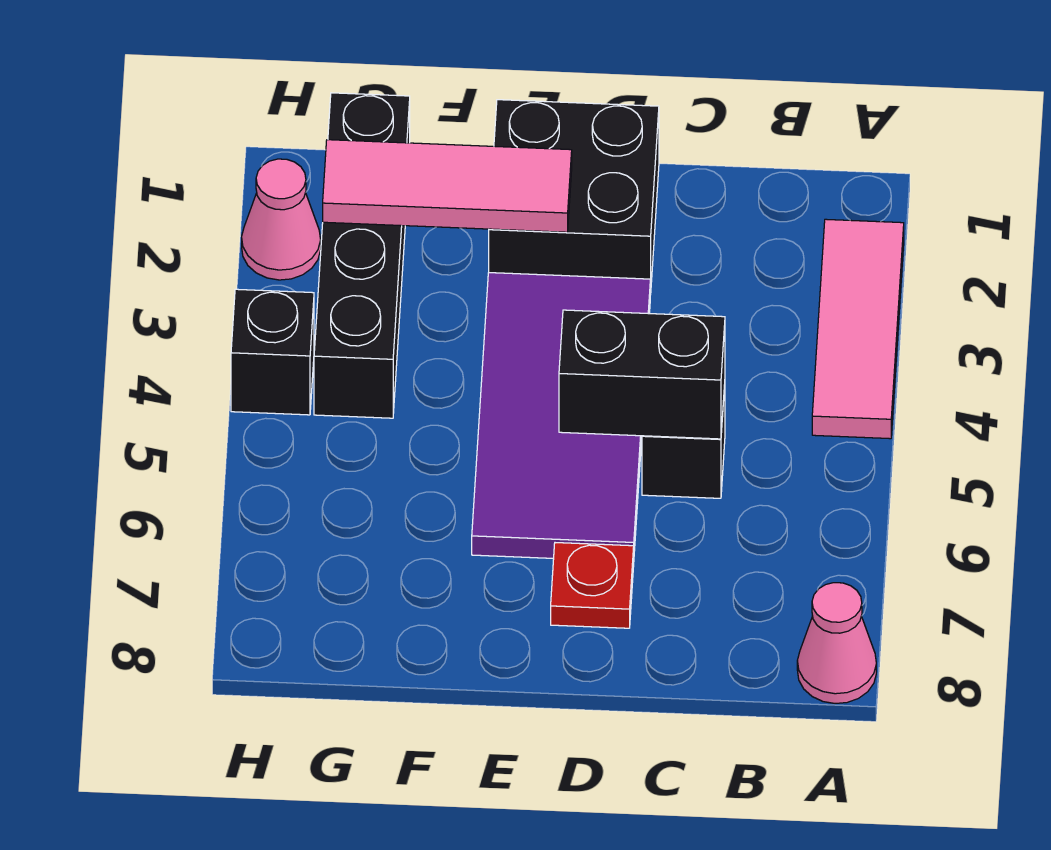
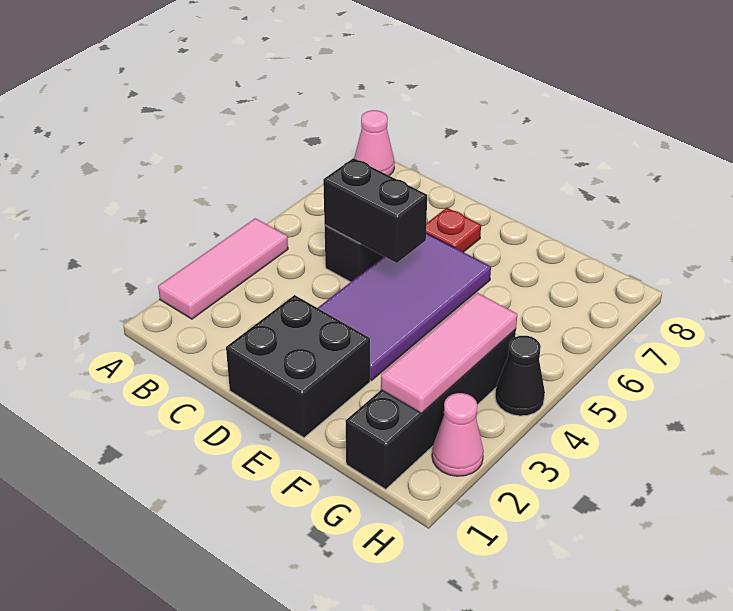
pink tile E2:G2 level 2 -> pink tile G2:G4 level 2
black brick H4 level 1 -> black cone H4 level 1

